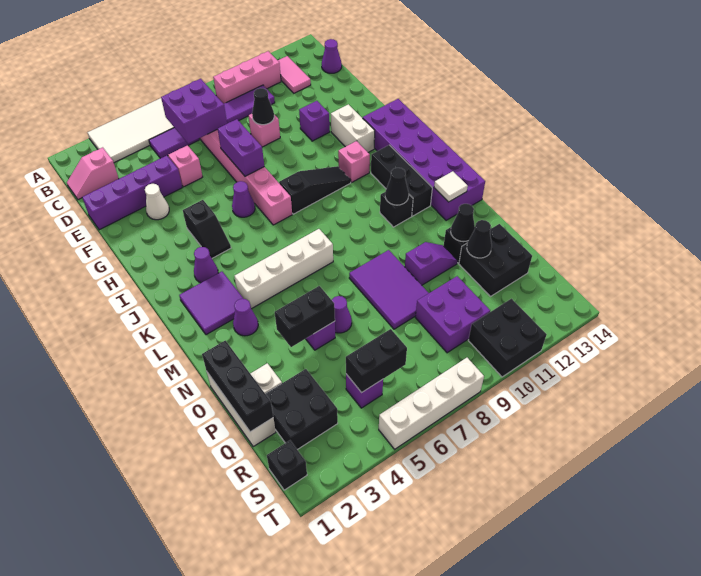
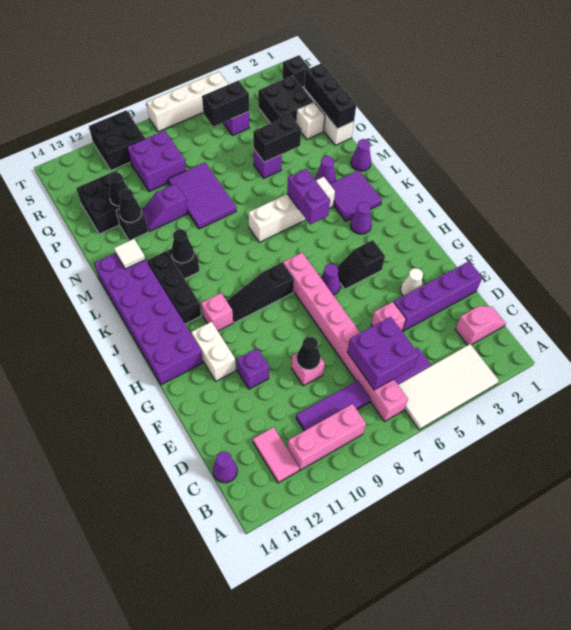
purple brick F7:G7 level 2 -> purple brick K5:L5 level 2
black slope H4:I4 level 1 top H -> black slope H4:H5 level 1 top 4
purple cone O6 level 1 -> purple cone M1 level 1

